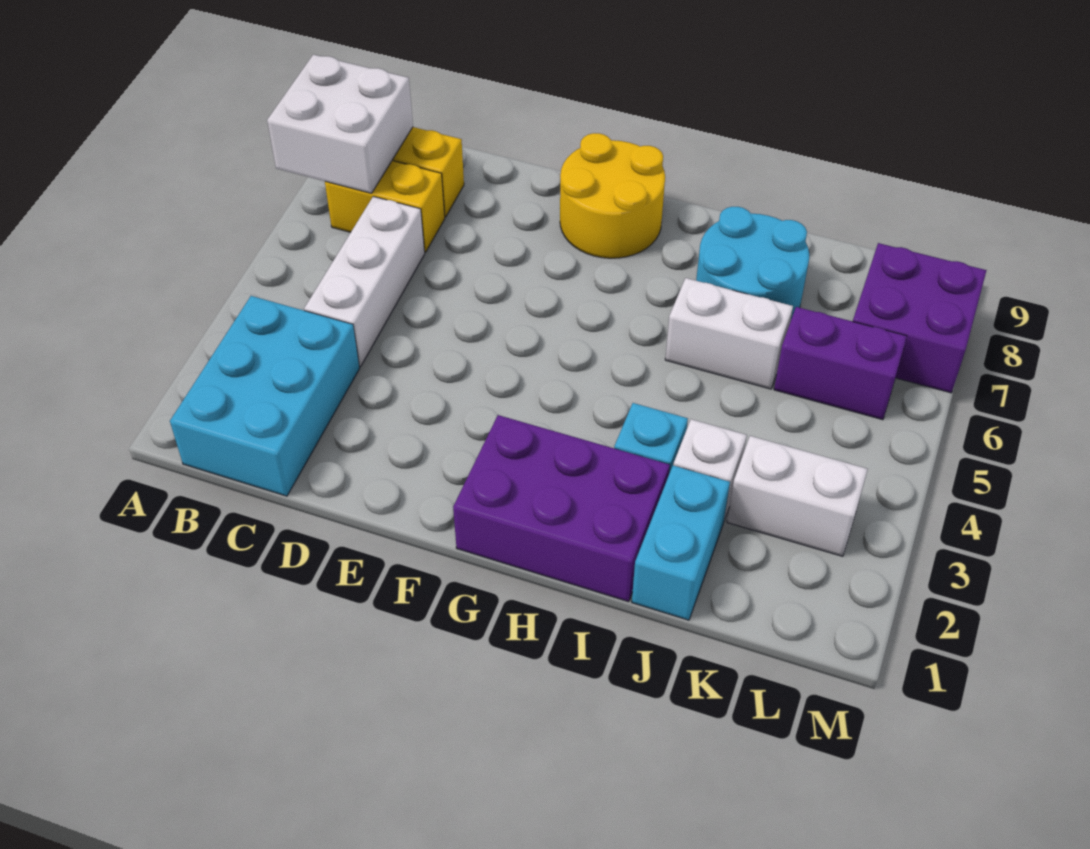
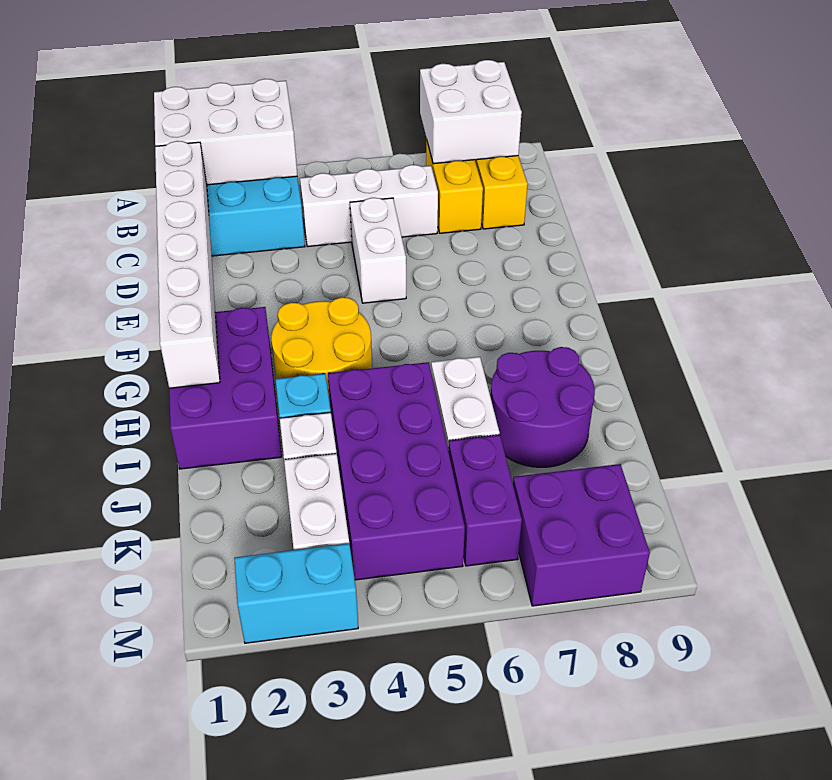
none -> white brick A1:B3 level 2
none -> white brick C1:H1 level 2
none -> white brick D5:E5 level 1
yellow round brick F8:G9 level 1 -> yellow round brick G3:H4 level 1
none -> purple brick I4:L5 level 1
cyan round brick I7:J8 level 1 -> purple round brick I7:J8 level 1
cyan brick J1:J2 level 1 -> cyan brick M2:M3 level 1

